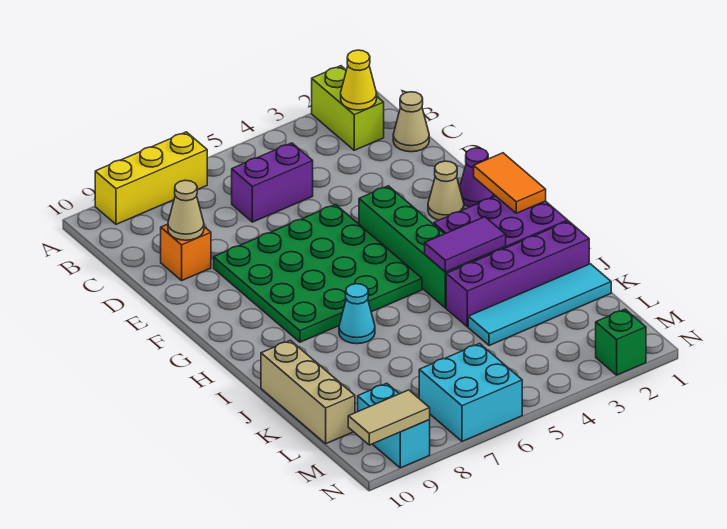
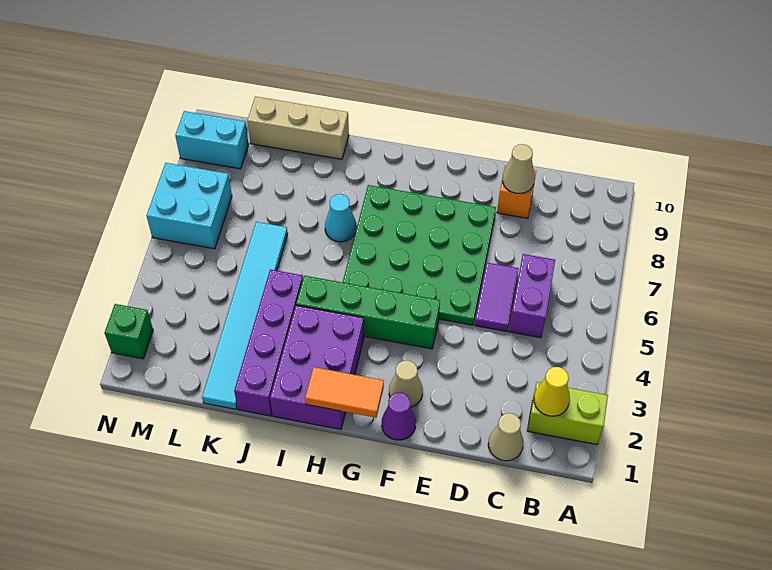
yellow brick A7:A9 level 1 -> none
purple tile I3:I4 level 2 -> purple tile D5:D6 level 1
cyan tile K1:K4 level 1 -> cyan tile K1:K6 level 1
tan tile N9:N10 level 2 -> none

